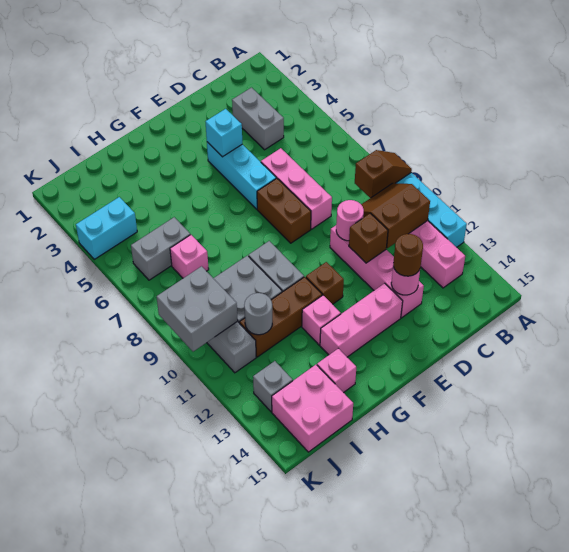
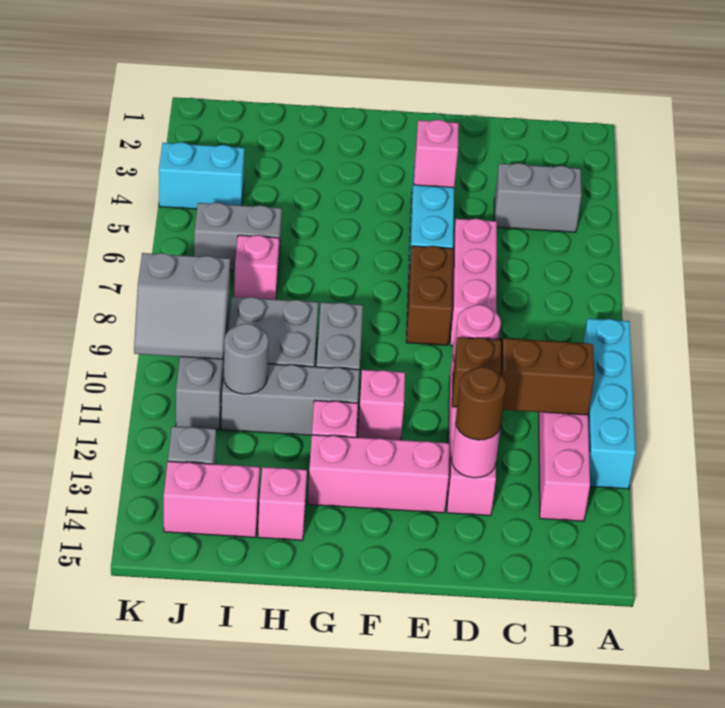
brown slope A9:B9 level 2 top B -> none
grey brick C3:C4 level 1 -> grey brick B4:C4 level 1
cyan brick E4 level 2 -> pink brick E4 level 2
brown brick F11 level 1 -> pink brick F11 level 1
brown brick G11:I11 level 1 -> grey brick G11:I11 level 1
pink brick I14:J15 level 1 -> pink brick I14:J14 level 1
grey brick J9:K10 level 2 -> grey slope J9:K10 level 2 top 9

